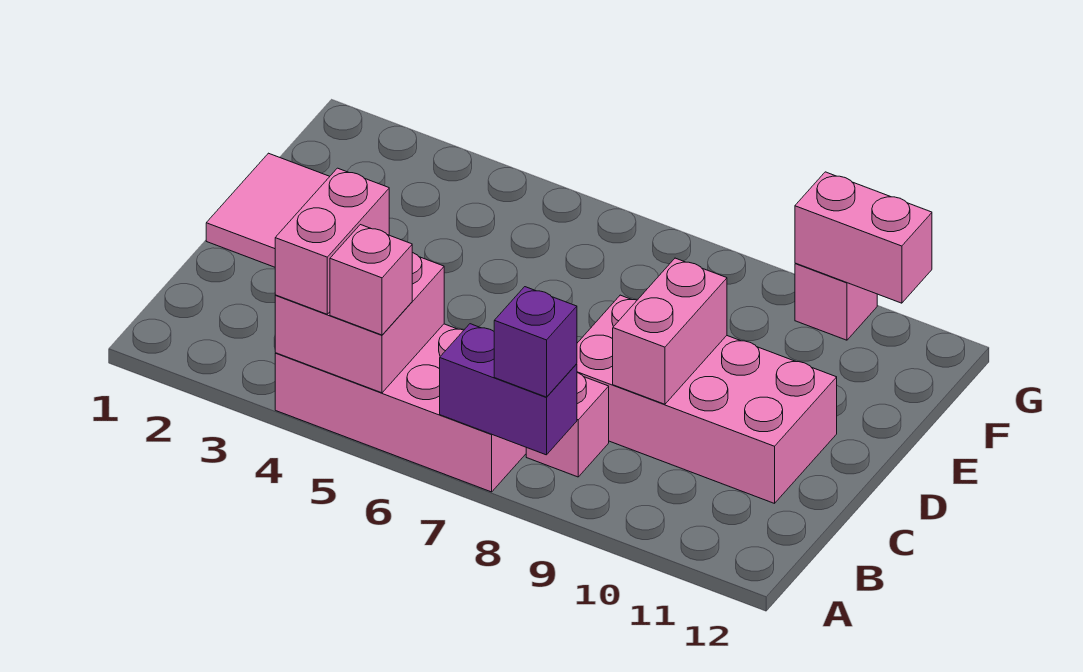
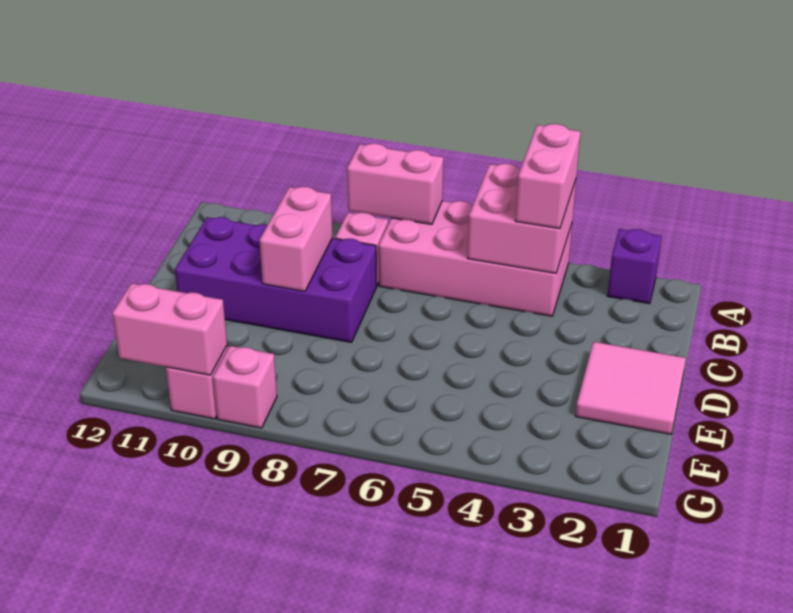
pink brick A5 level 3 -> pink brick G9 level 1
purple brick A7:A8 level 2 -> pink brick A7:A8 level 2
purple brick A8 level 3 -> purple brick A2 level 1
pink brick C8:D11 level 1 -> purple brick C8:D11 level 1

